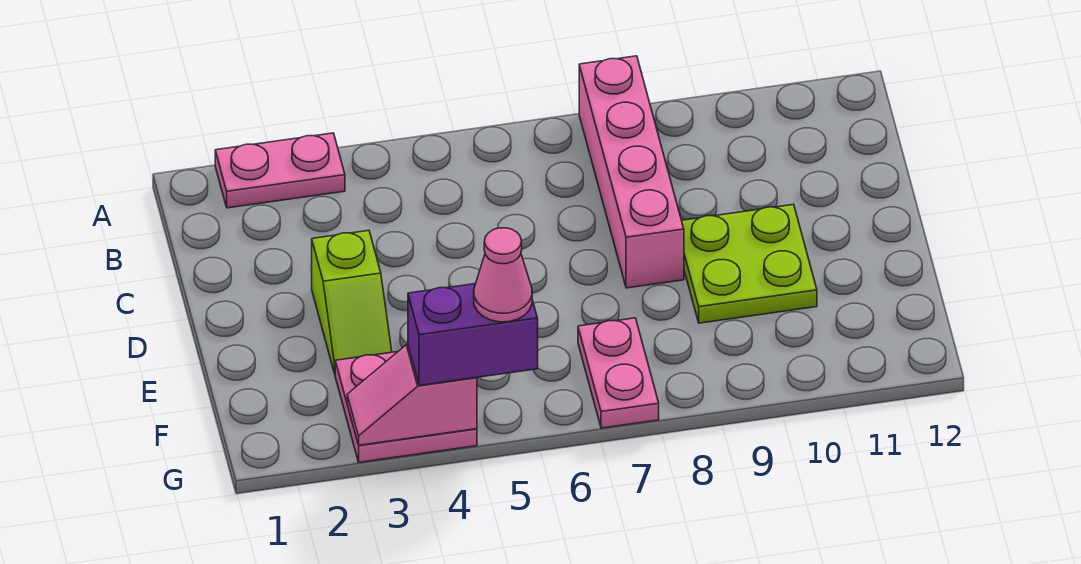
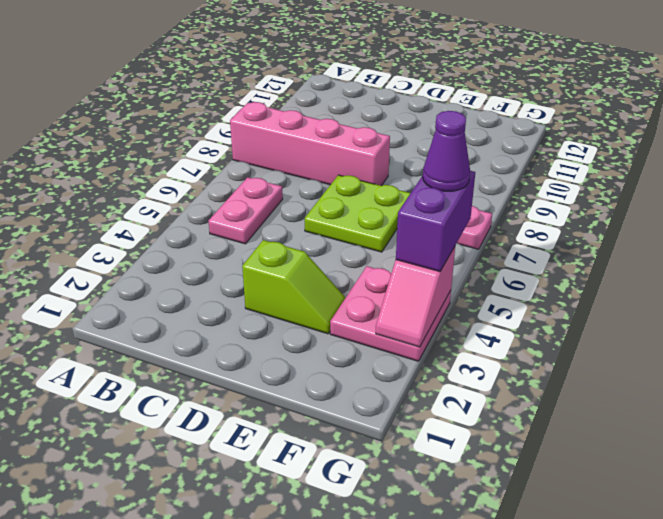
pink plate A2:A3 level 1 -> pink plate B5:B6 level 1
lime plate D9:E10 level 1 -> lime plate D6:E7 level 1
pink cone G5 level 4 -> purple cone G5 level 4

